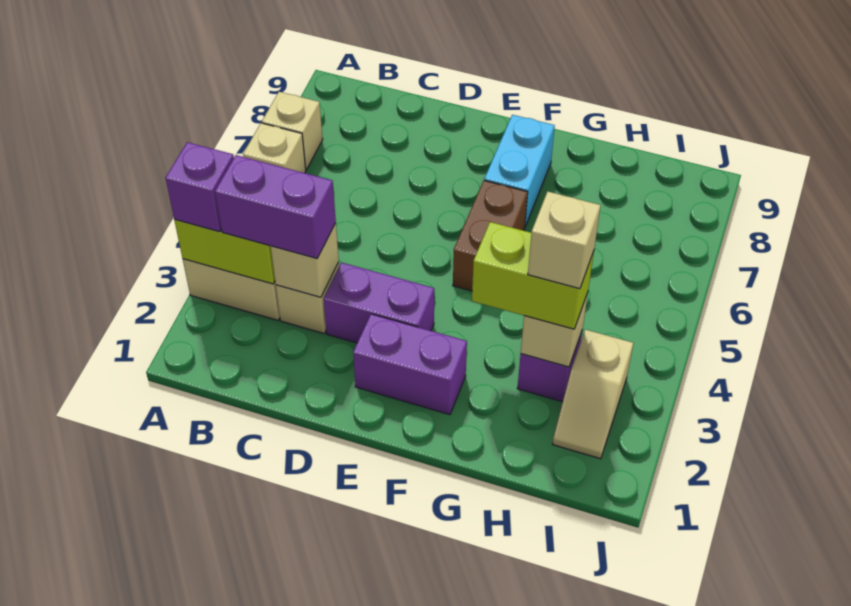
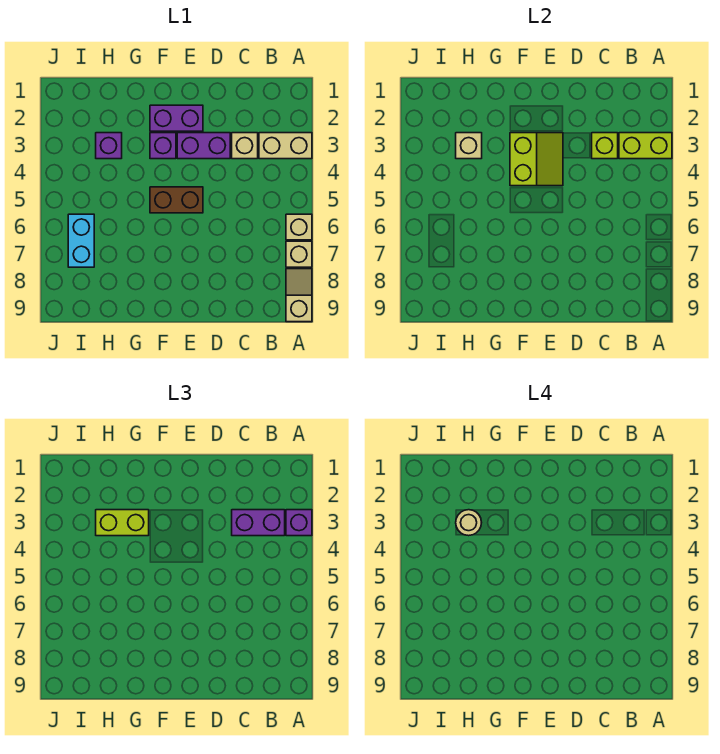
tan brick C3 level 2 -> lime brick C3 level 2
none -> lime slope E3:F4 level 2 top F
none -> purple brick F3 level 1
brown brick F5:F6 level 1 -> brown brick E5:F5 level 1
cyan brick F7:F8 level 1 -> cyan brick I6:I7 level 1
tan brick H3 level 4 -> tan round brick H3 level 4
tan slope I2:I3 level 1 top 3 -> tan slope A8:A9 level 1 top 9

